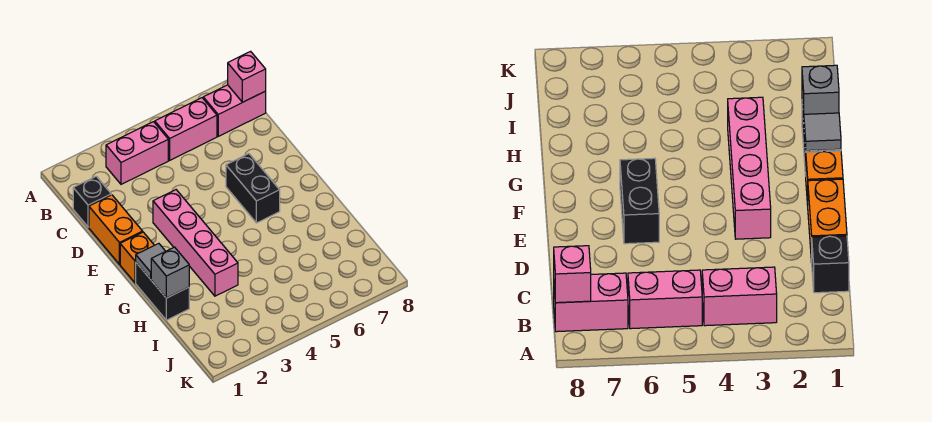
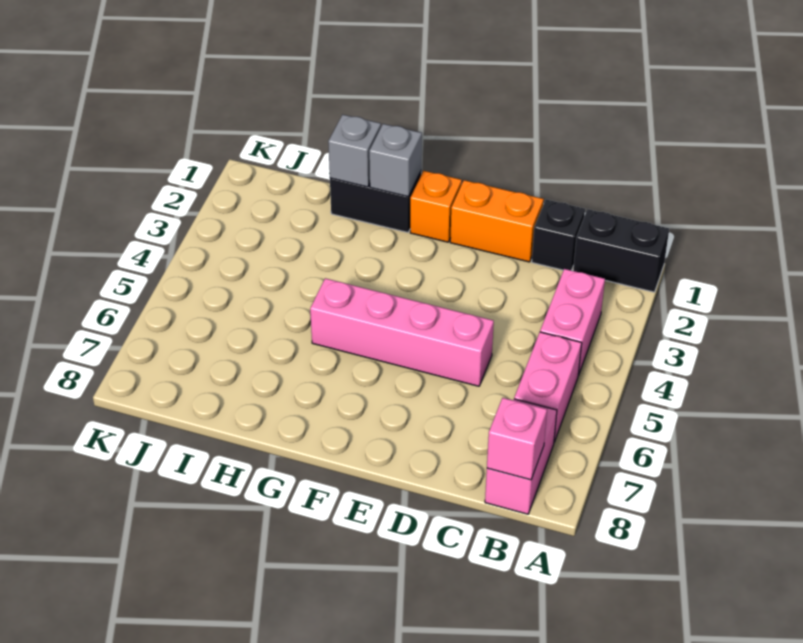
pink brick E3:H3 level 1 -> pink brick D5:G5 level 1
black brick E6:F6 level 1 -> black brick A1:B1 level 1
grey tile G1 level 2 -> grey brick G1 level 2

